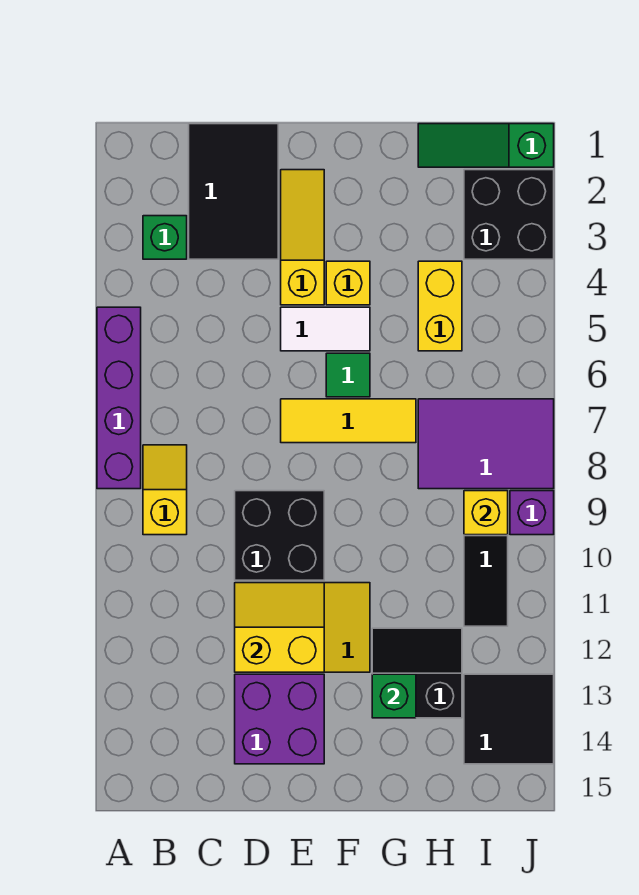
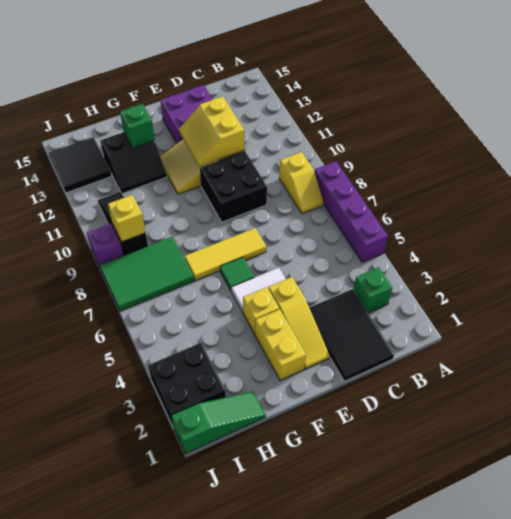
yellow slope D11:E12 level 2 top 12 -> yellow slope D11:E12 level 2 top D
yellow brick H4:H5 level 1 -> yellow brick F2:F3 level 1
purple tile H7:J8 level 1 -> green tile H7:J8 level 1

